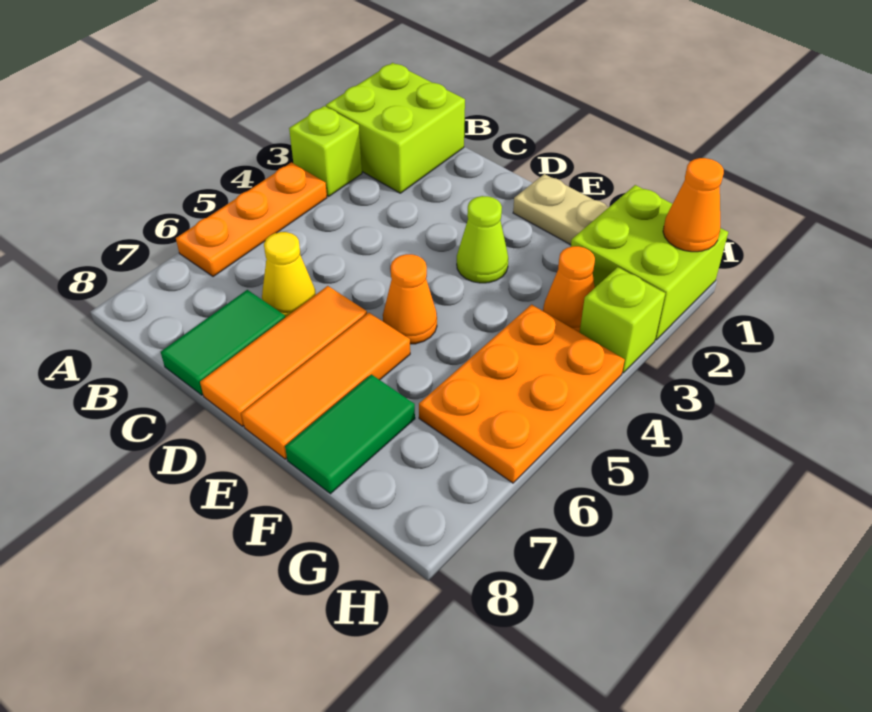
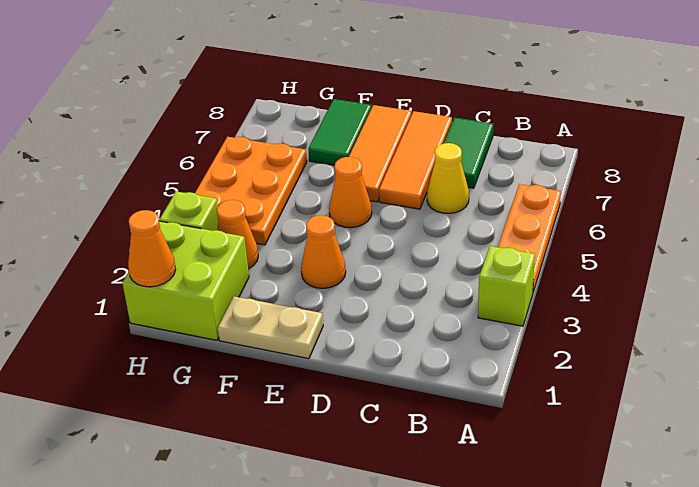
lime brick A1:B2 level 1 -> none
lime cone E3 level 1 -> orange cone E3 level 1

